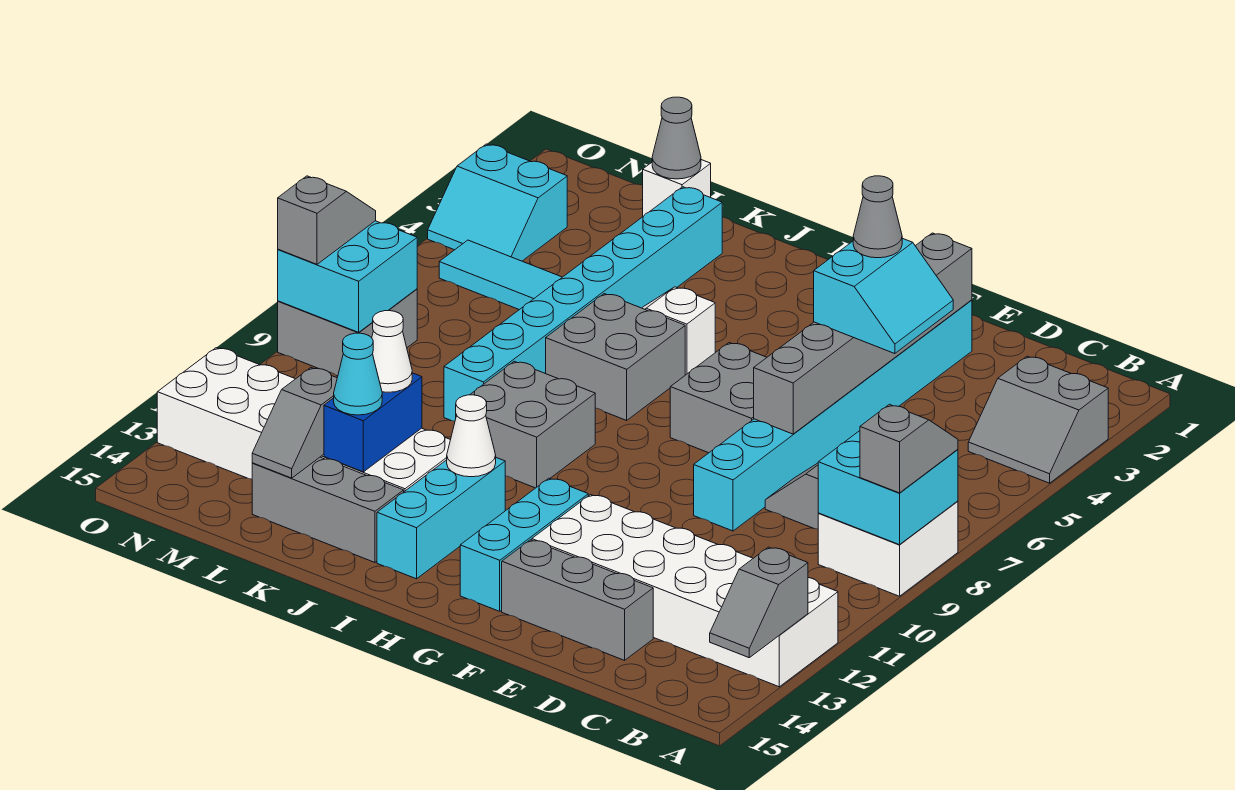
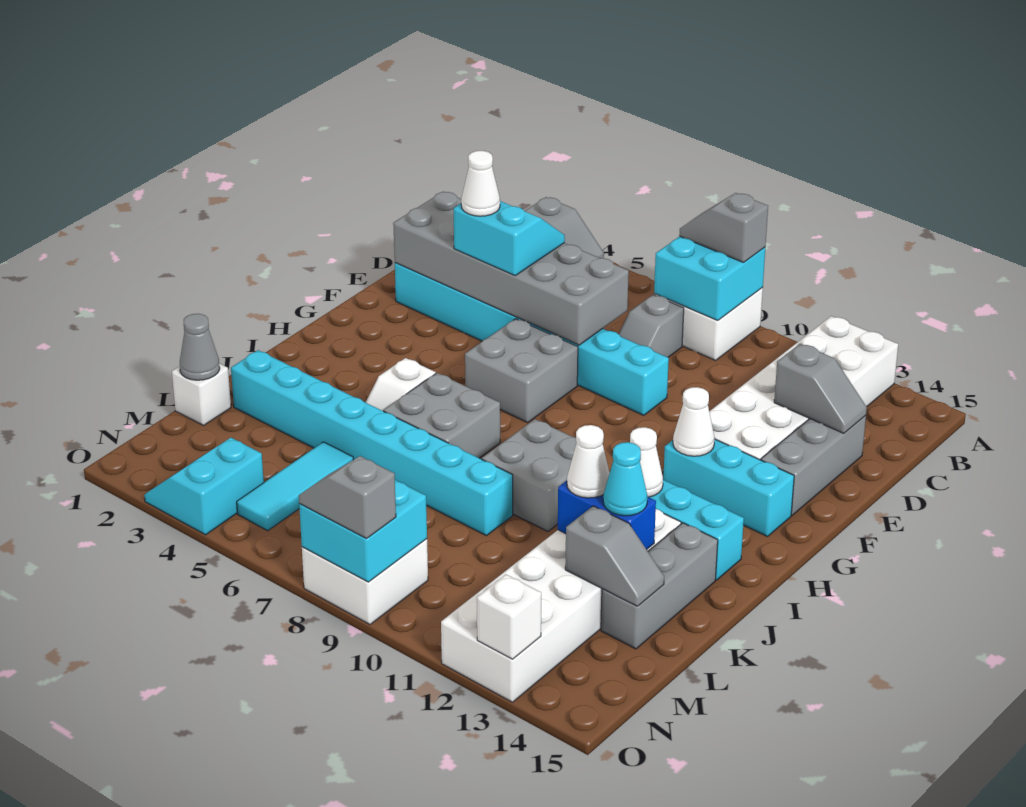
grey slope A13:A14 level 2 top 13 -> grey slope D13:D14 level 2 top 13
grey brick E2:E7 level 2 -> grey brick D2:E7 level 2
grey cone E4 level 4 -> white cone E4 level 4
none -> white cone G12 level 2
cyan slope N3:O4 level 1 top 3 -> cyan slope N3:O4 level 1 top 4
grey brick N8:O9 level 1 -> white brick N8:O9 level 1
none -> white brick O13 level 2

